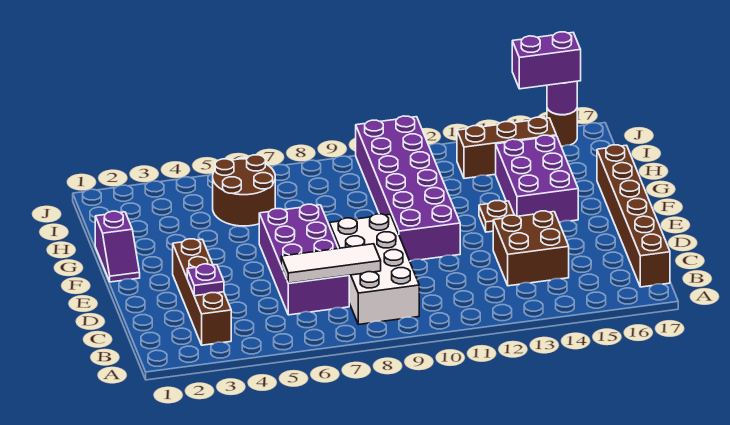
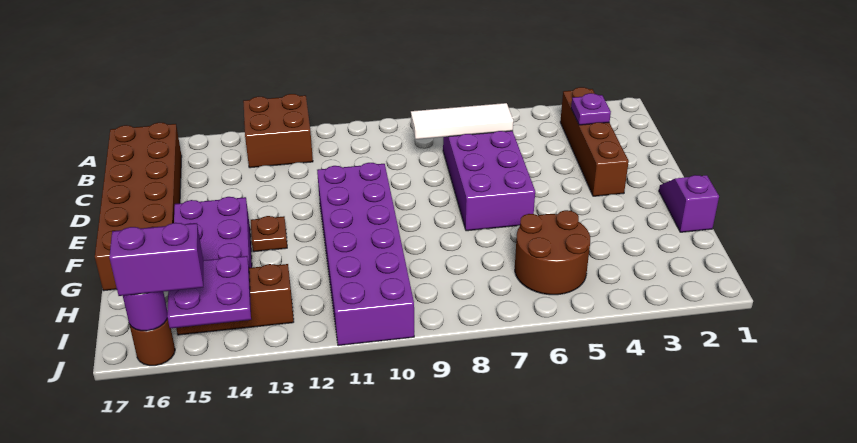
white brick B8:E9 level 1 -> none
brown brick B17:G17 level 1 -> brown brick B16:G17 level 1
brown brick C13:D14 level 1 -> brown brick A12:B13 level 1
none -> purple plate I14:J15 level 2

